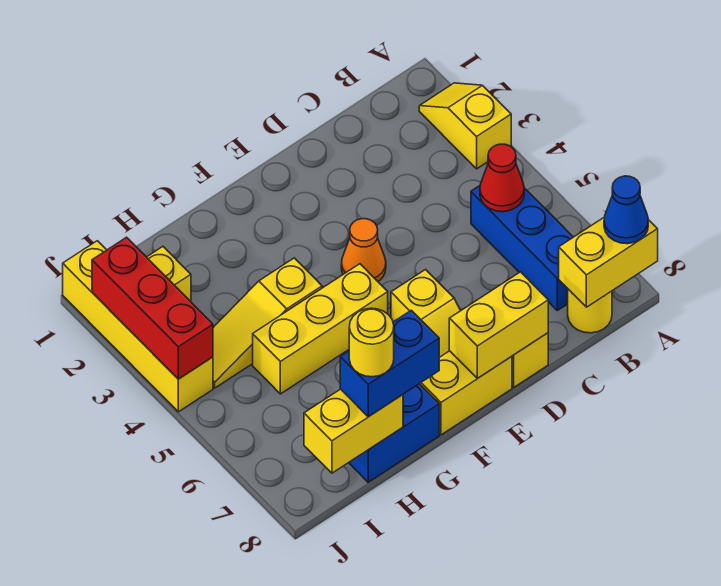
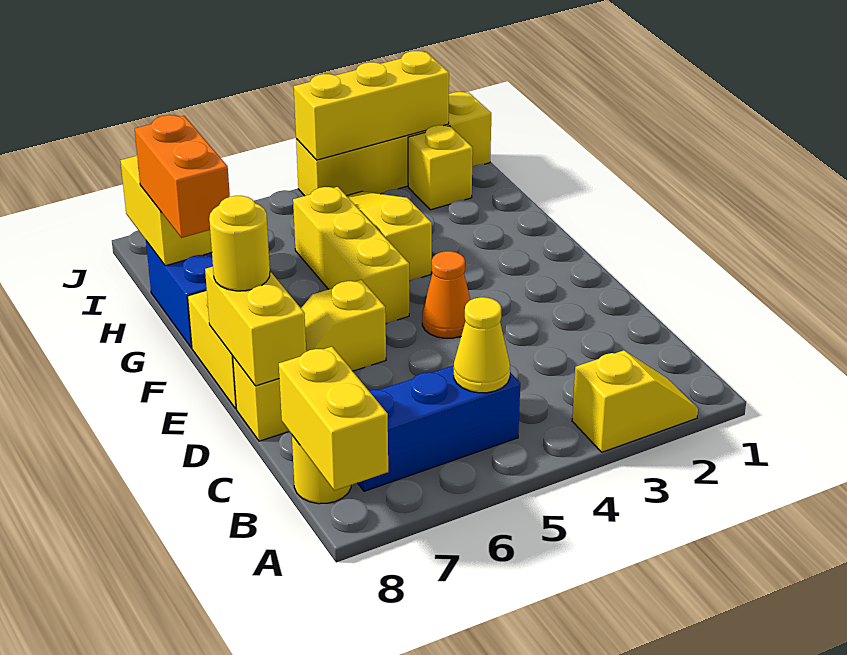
blue cone A8 level 3 -> none
red cone B5 level 2 -> yellow cone B5 level 2
blue brick G8:H8 level 3 -> orange brick G8:H8 level 3
yellow round brick H8 level 4 -> yellow round brick E8 level 3
red brick J2:J4 level 2 -> yellow brick J2:J4 level 2

